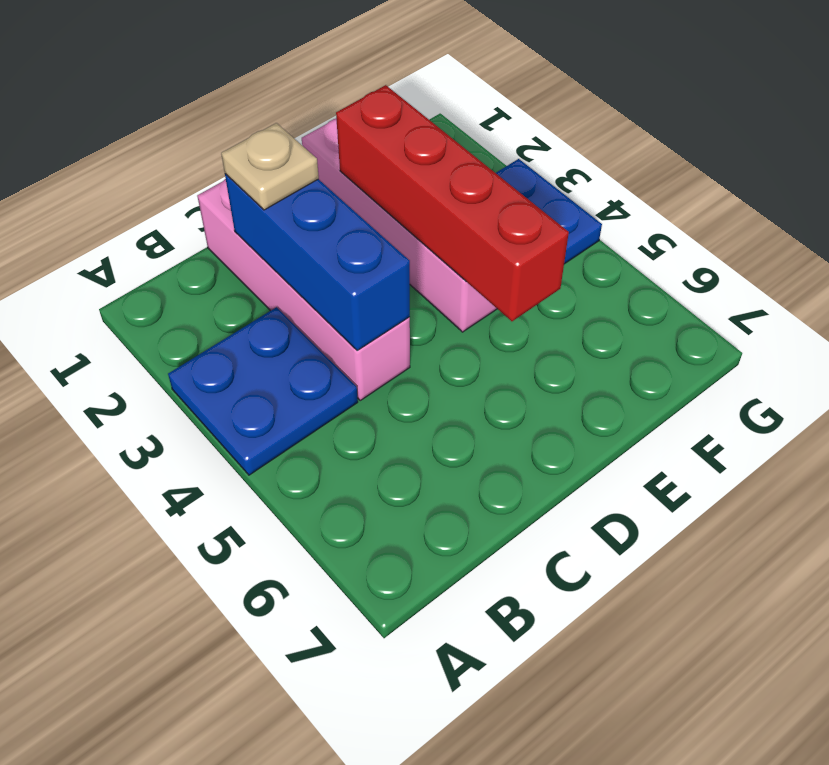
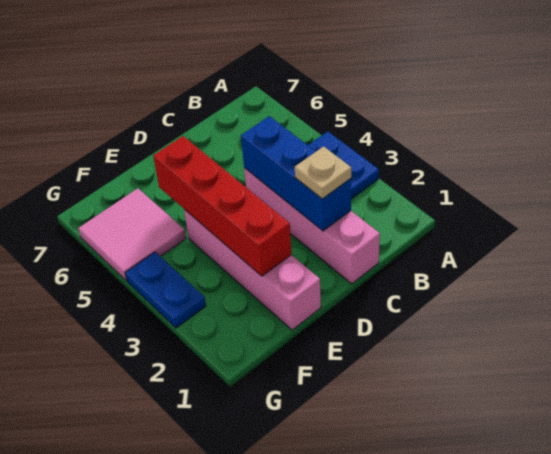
none -> pink tile F5:G6 level 1

